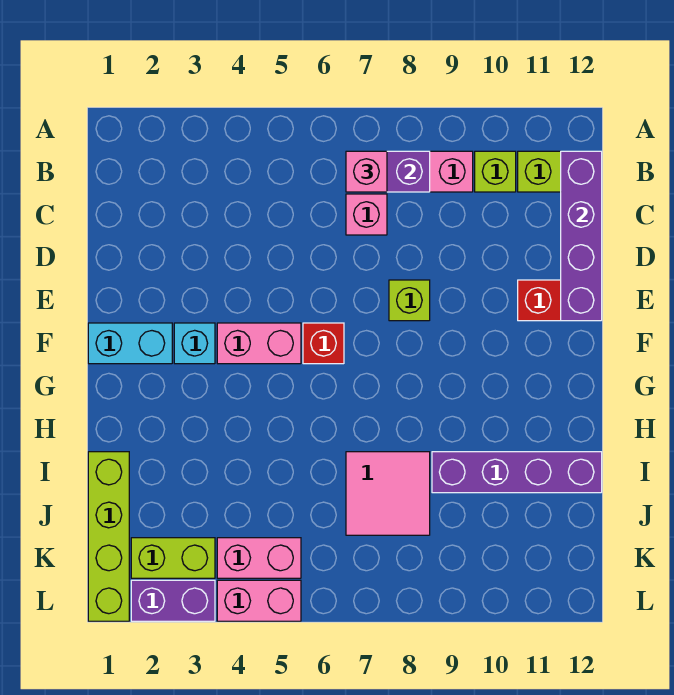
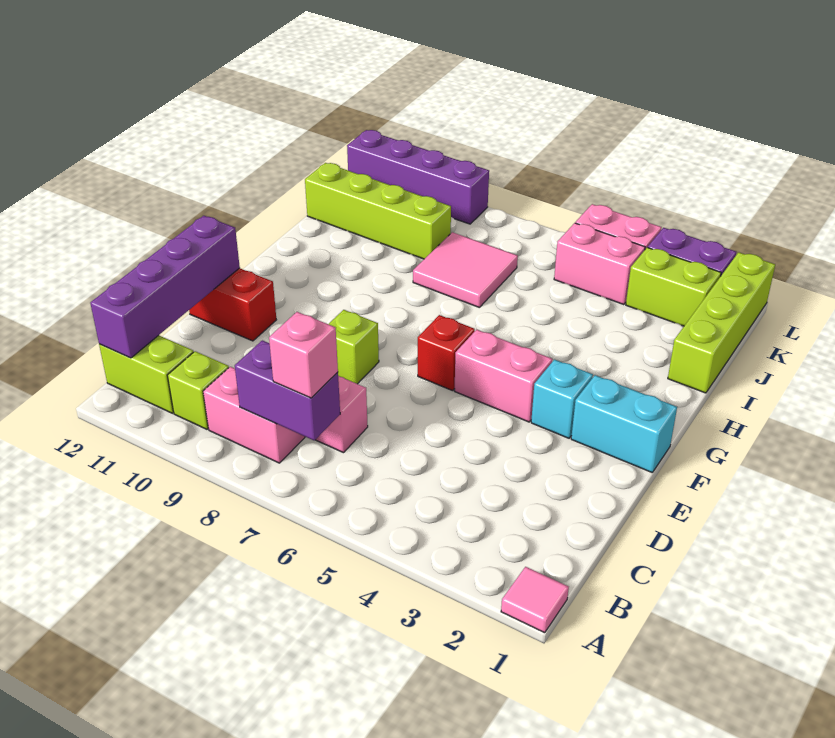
none -> pink tile A1 level 1
purple brick I9:I12 level 1 -> purple brick L9:L12 level 1
none -> lime brick J9:J12 level 1

